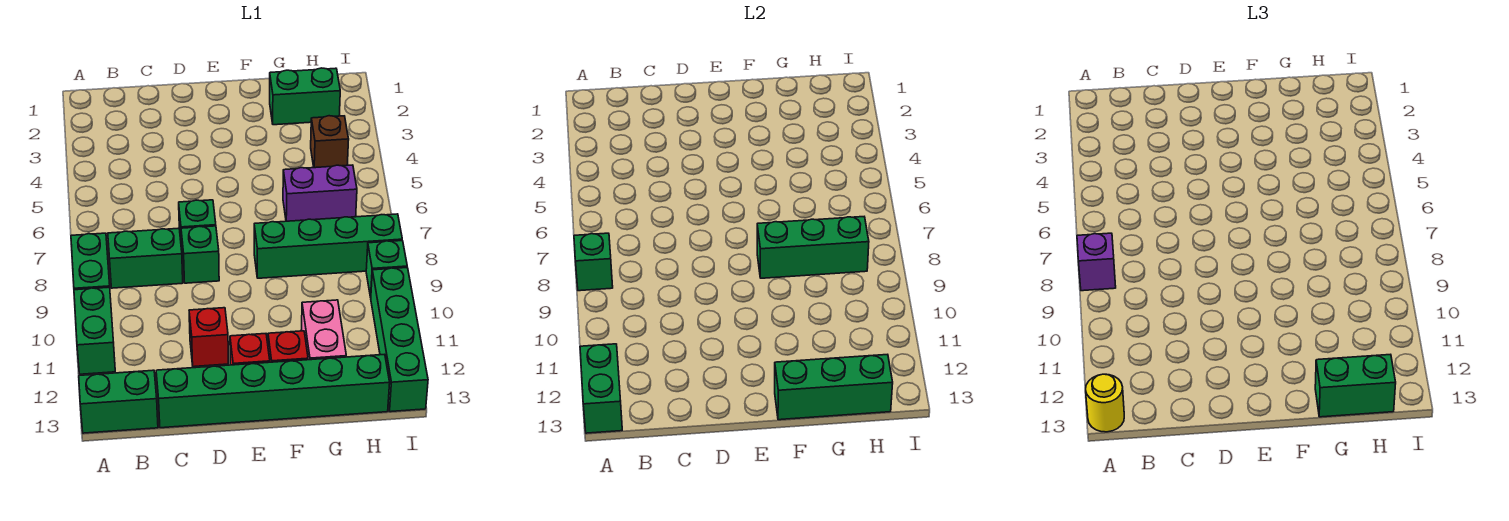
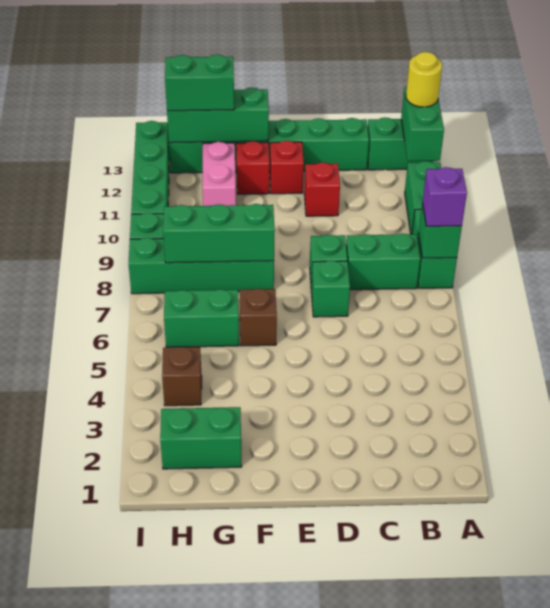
none -> brown brick F6 level 1
purple brick G6:H6 level 1 -> green brick G6:H6 level 1

